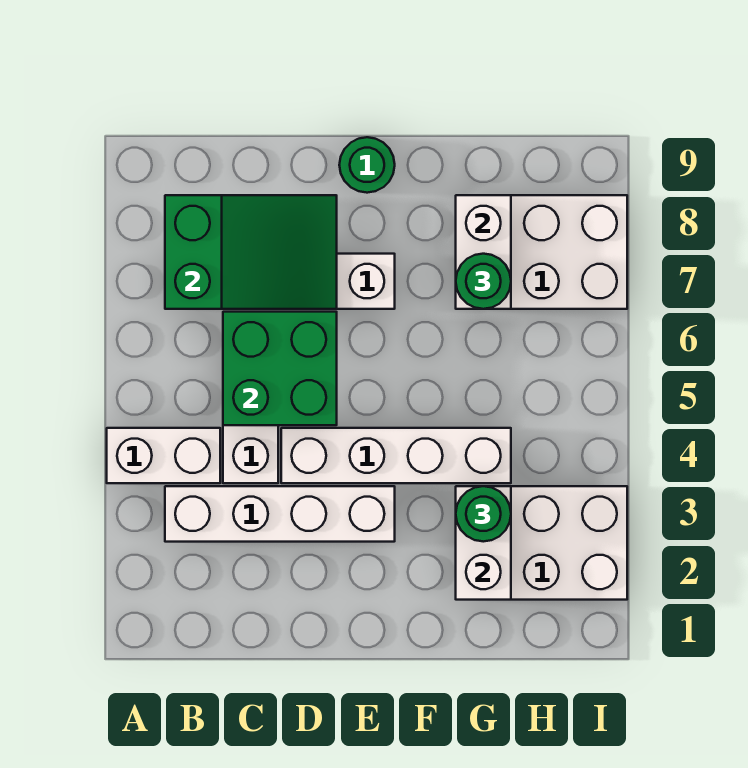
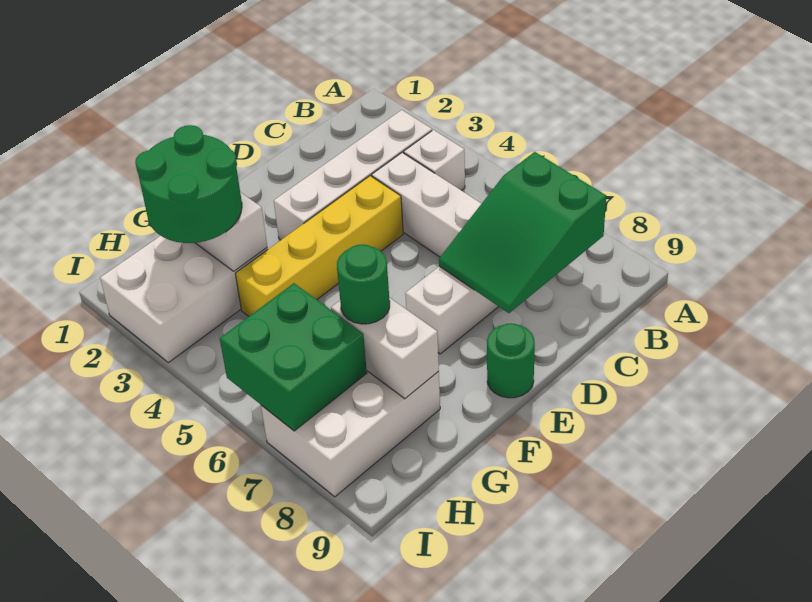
white brick A4:B4 level 1 -> white brick B4 level 1
green brick C5:D6 level 2 -> green brick H6:I7 level 2
white brick D4:G4 level 1 -> yellow brick D4:G4 level 1
green round brick G3 level 3 -> green round brick G2:H3 level 3

